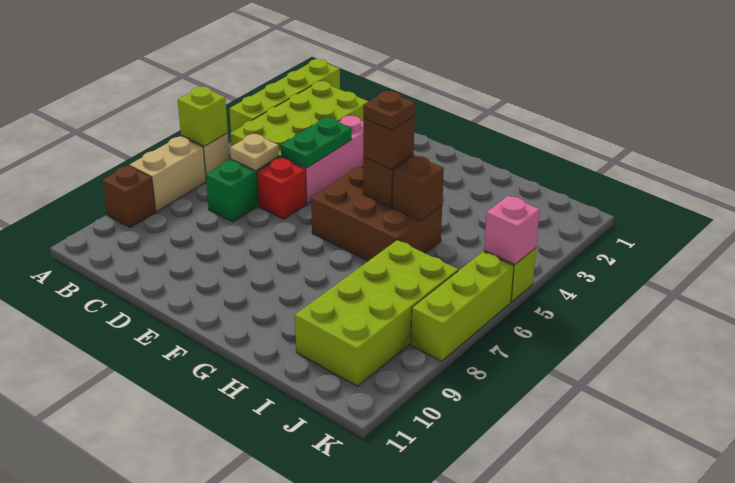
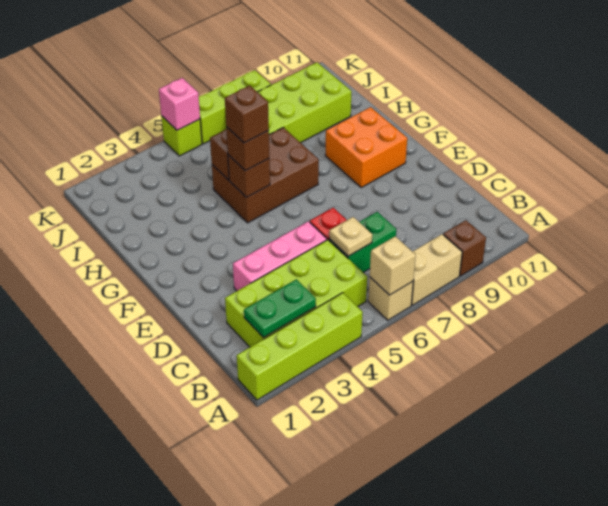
lime brick A6 level 2 -> tan brick A6 level 2
green plate D4:D5 level 2 -> green plate B2:B3 level 2
brown brick F5:H6 level 1 -> brown brick G5:H7 level 1
none -> orange brick F9:G10 level 1
brown plate G5 level 4 -> brown brick G5 level 4

